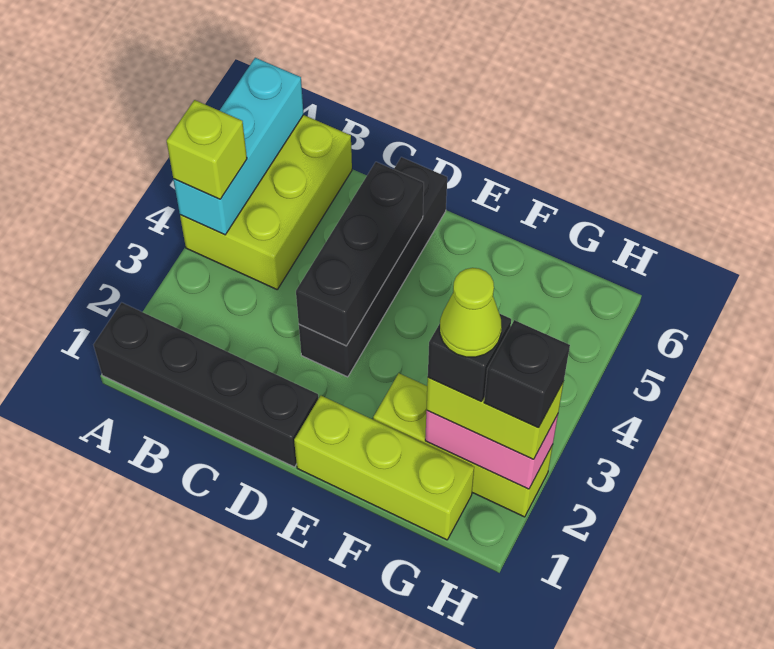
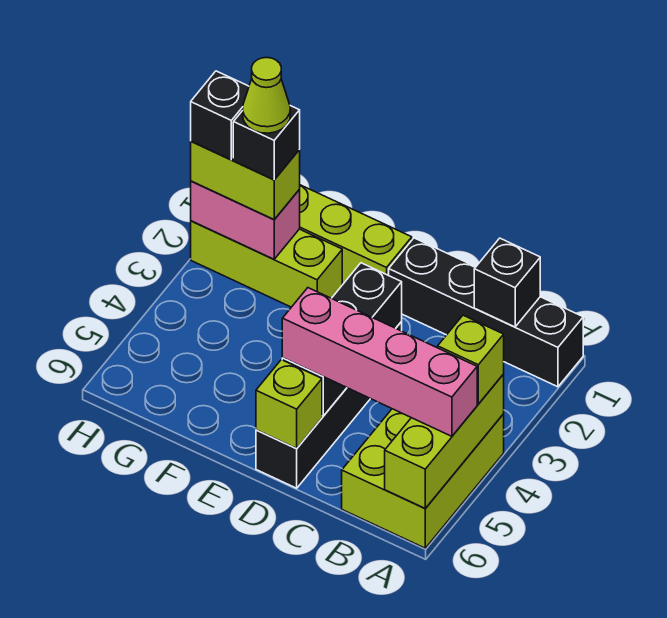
cyan brick A4:A6 level 2 -> lime brick A4:A6 level 2
none -> pink brick A5:D5 level 3
none -> black brick B1 level 2
none -> lime brick D6 level 2

